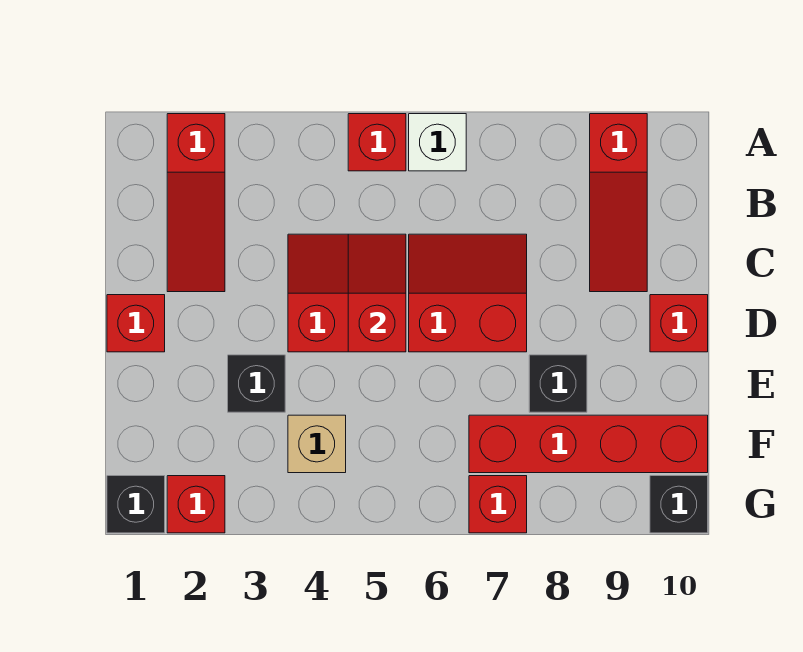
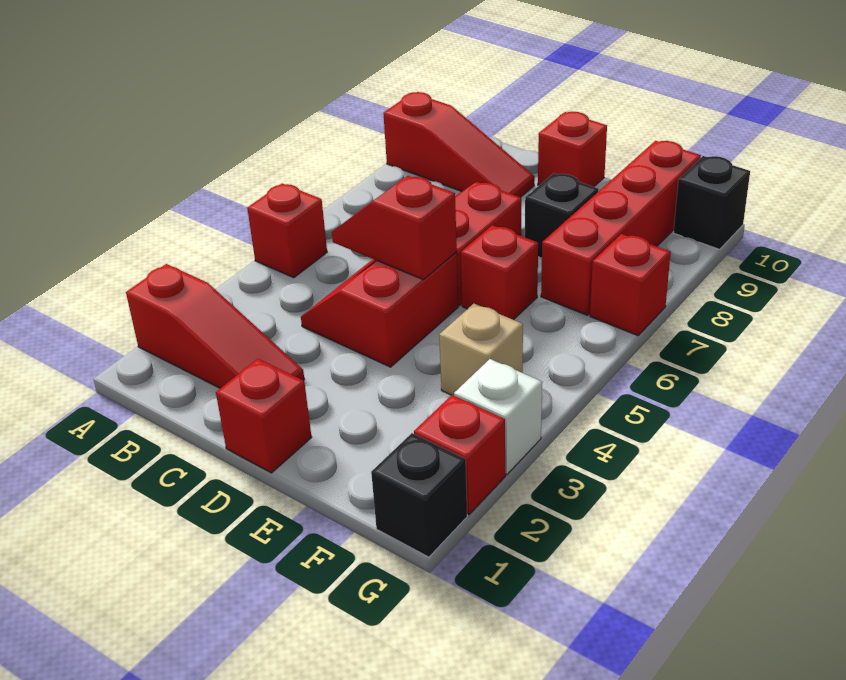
white brick A6 level 1 -> white brick G3 level 1
black brick E3 level 1 -> none
none -> red brick E6 level 1

